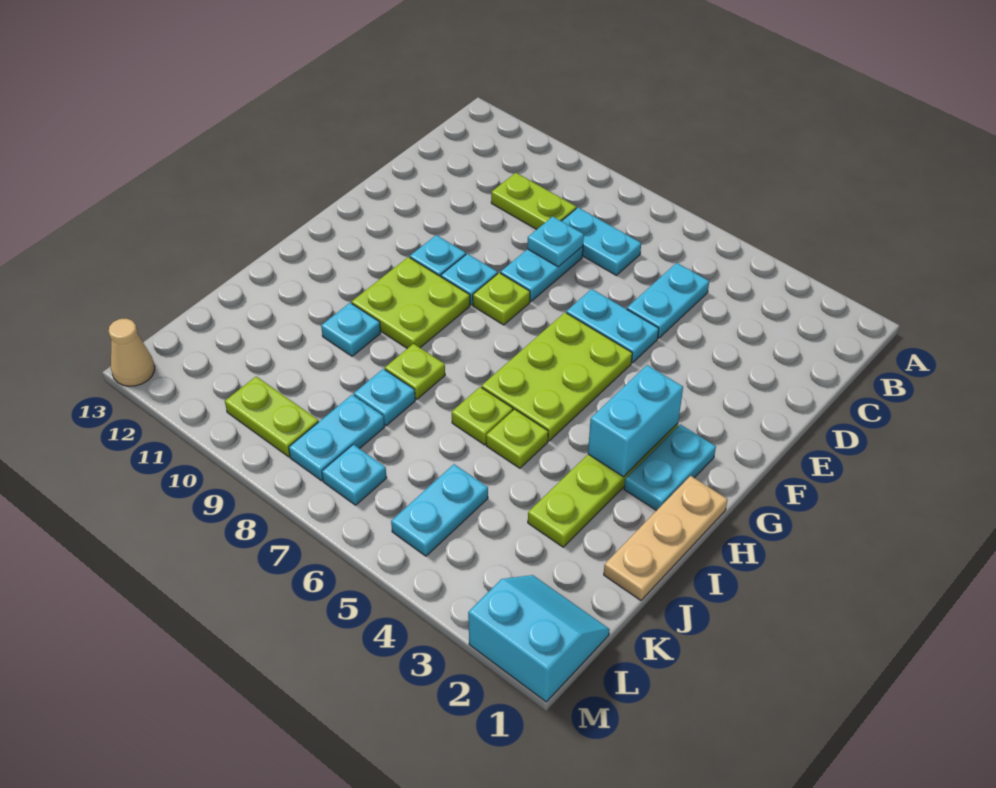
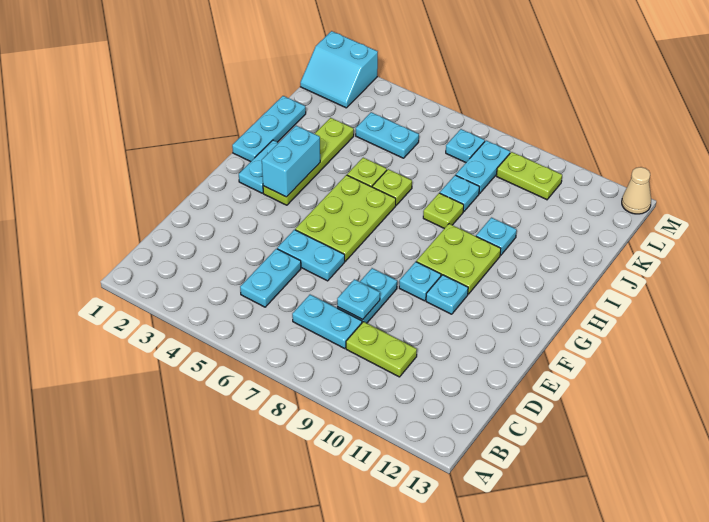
lime plate F8 level 1 -> none
tan plate H1:J1 level 1 -> cyan plate H1:J1 level 1
cyan plate K5:L5 level 1 -> cyan plate K4:K5 level 1

